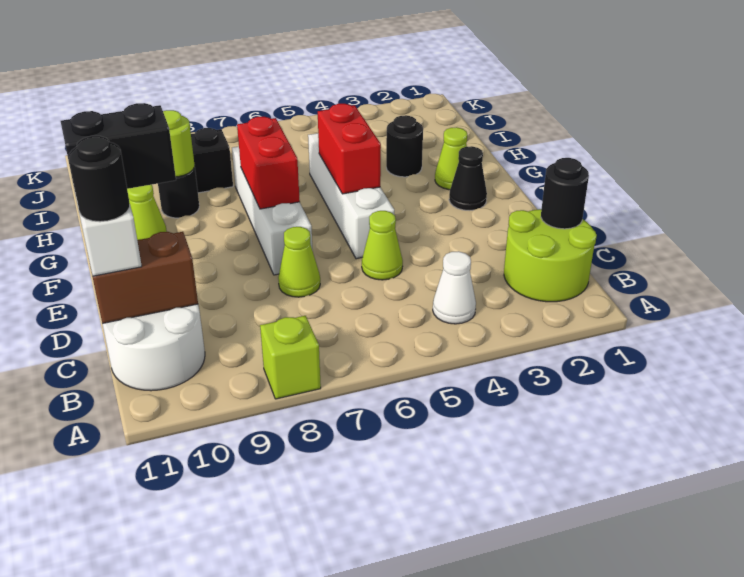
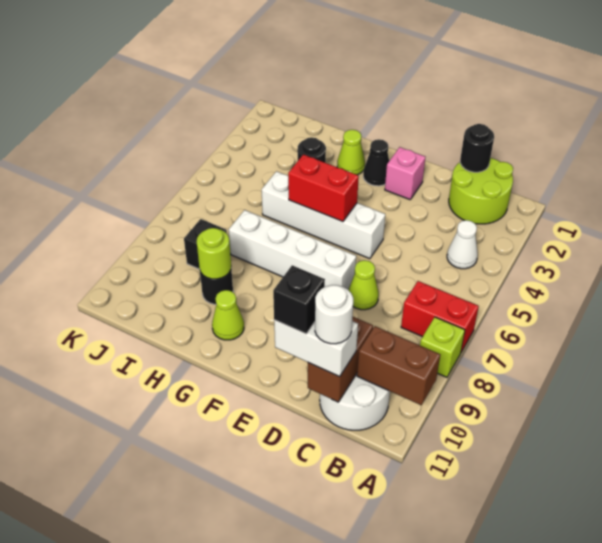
none -> brown brick A10:B10 level 2
black round brick C11 level 4 -> white round brick C11 level 4
lime cone D5 level 1 -> none
black brick D10:D11 level 4 -> black brick D11 level 4
none -> pink brick E2 level 1
red brick F7:G7 level 2 -> red brick A7:B7 level 1

